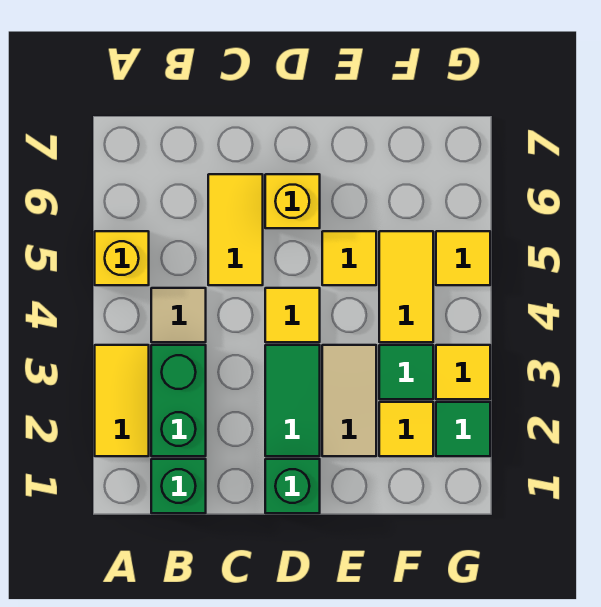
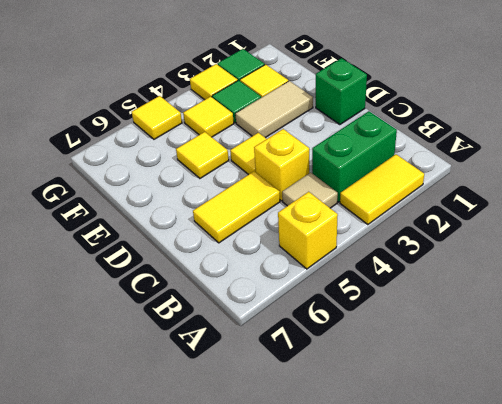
green brick B1 level 1 -> none
green tile D2:D3 level 1 -> none
yellow brick D6 level 1 -> yellow brick C4 level 1
yellow tile F4:F5 level 1 -> yellow tile F4 level 1

